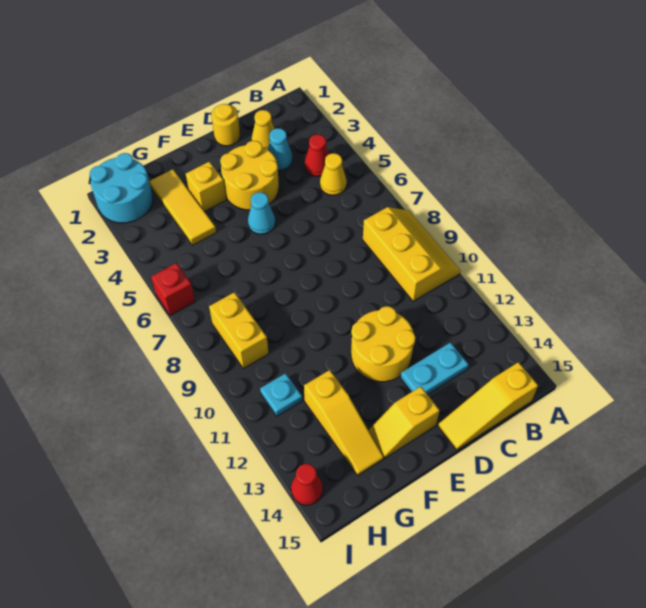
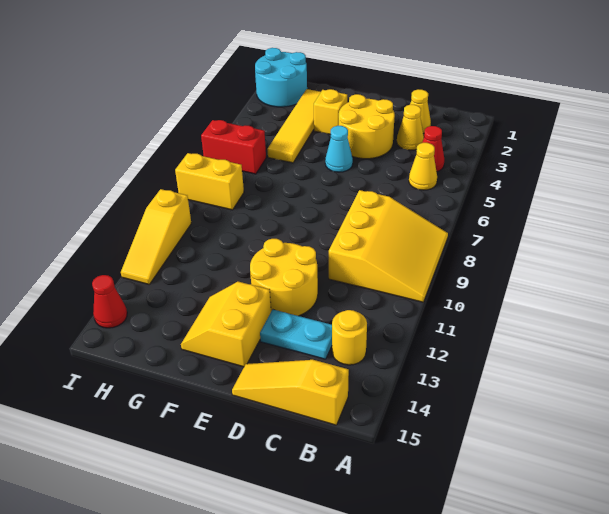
yellow slope A8:B10 level 1 top B -> yellow slope A8:C10 level 1 top C
cyan cone C3 level 1 -> yellow cone C3 level 1
yellow round brick D1 level 1 -> yellow round brick B13 level 1
yellow slope E14:F14 level 1 top E -> yellow slope E13:F14 level 1 top E
yellow tile G2:G4 level 1 -> yellow tile G2:G5 level 1
yellow slope G12:G14 level 1 top 12 -> yellow slope I10:I12 level 1 top 10
yellow brick H8:H9 level 1 -> yellow brick H8:I8 level 1
cyan plate H11 level 1 -> none
red brick I6 level 1 -> red brick H6:I6 level 1

